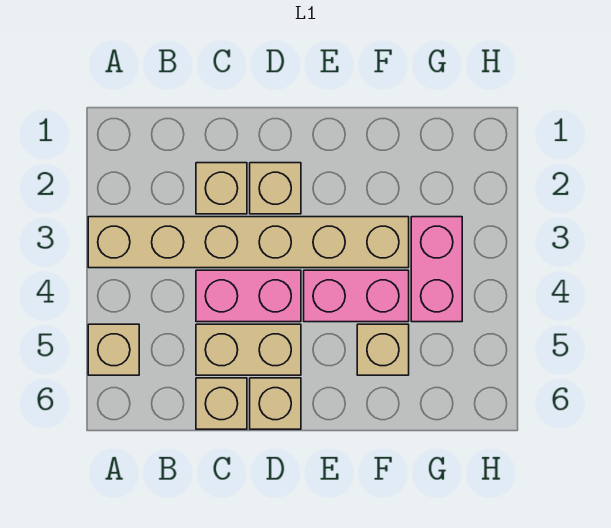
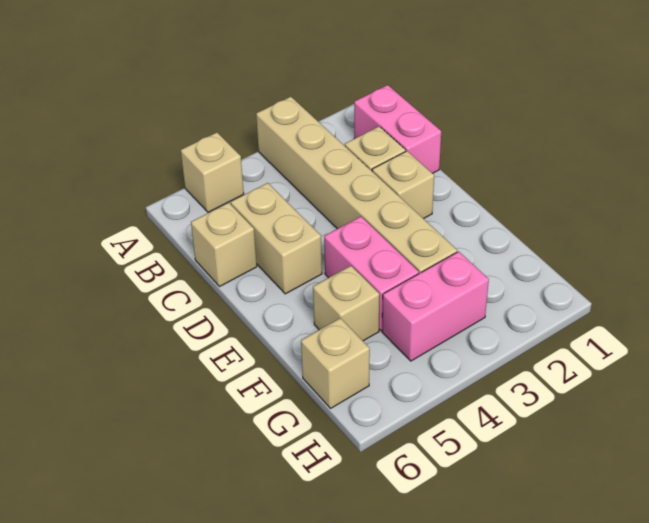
pink brick C4:D4 level 1 -> pink brick B1:C1 level 1
tan brick D6 level 1 -> tan brick G6 level 1

